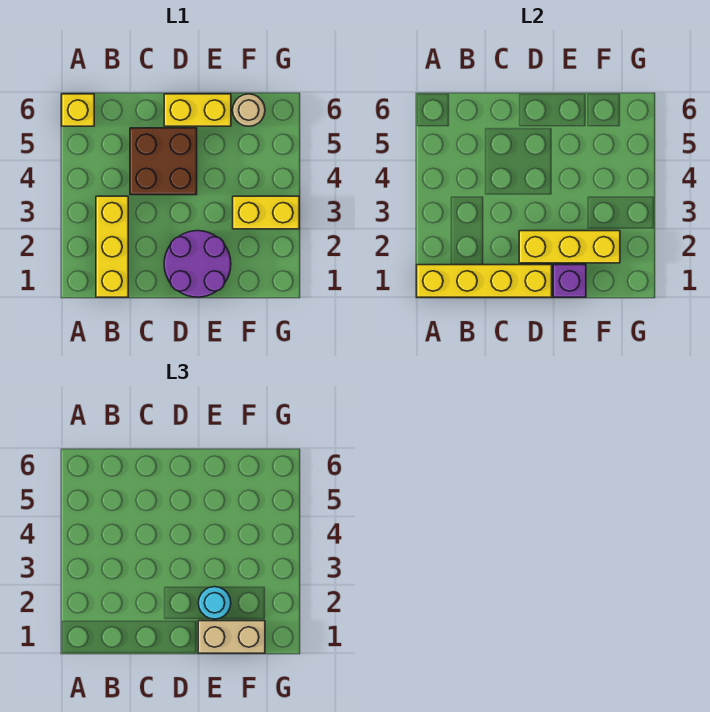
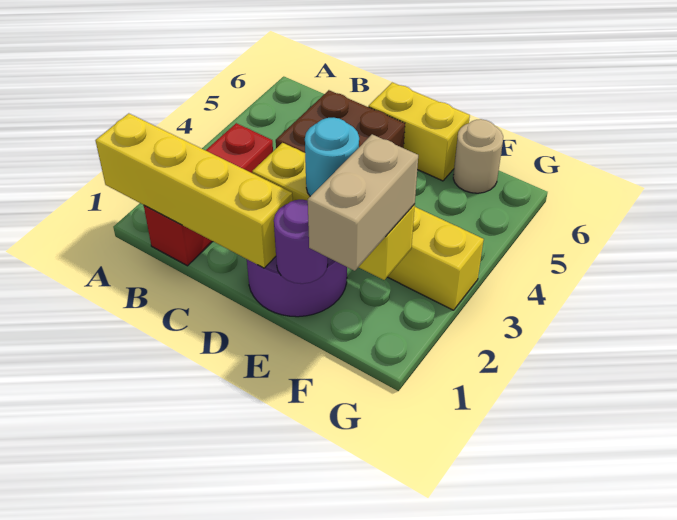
yellow brick A6 level 1 -> none
yellow brick B1:B3 level 1 -> red brick B1:B3 level 1
purple brick E1 level 2 -> purple round brick E1 level 2
tan brick E1:F1 level 3 -> tan brick F1:F2 level 3

